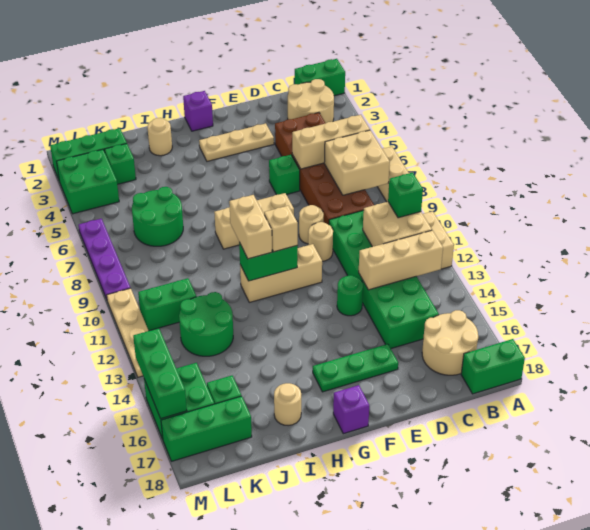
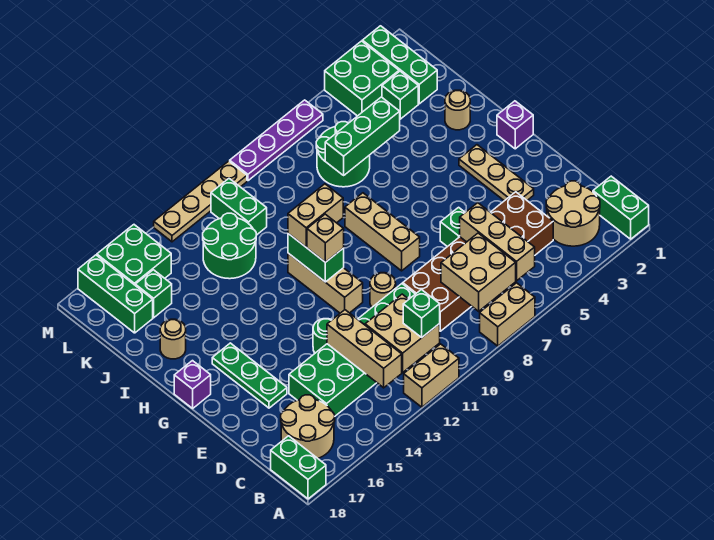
tan round brick E9 level 1 -> none
green brick M14:M16 level 2 -> green brick J5:J7 level 2

